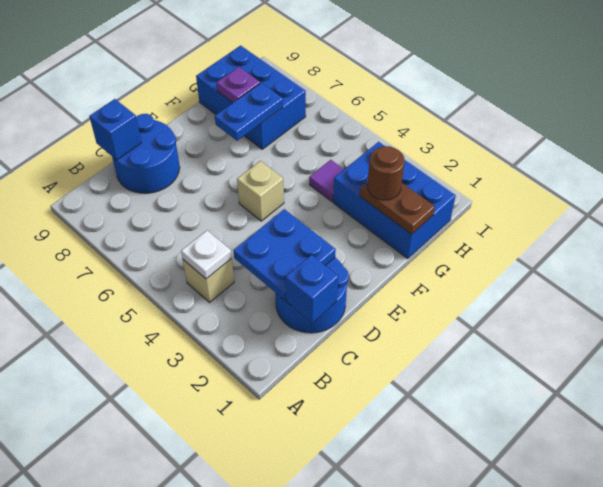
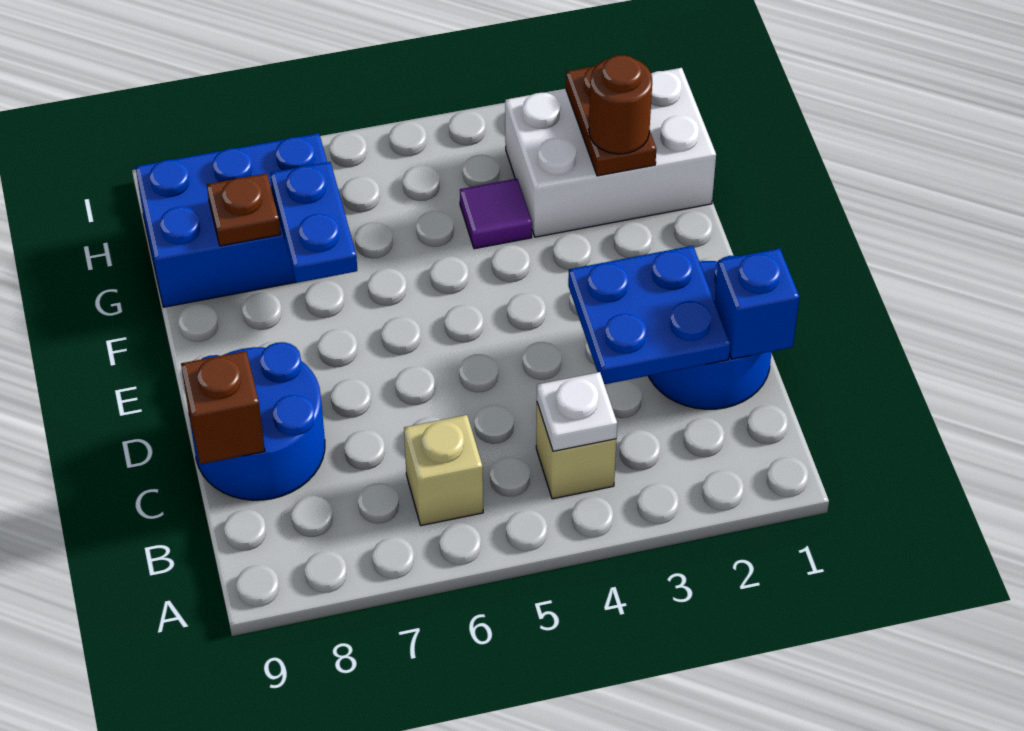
blue brick C9 level 2 -> brown brick C9 level 2
tan brick E5 level 1 -> tan brick B6 level 1
blue brick G1:H3 level 1 -> white brick G1:H3 level 1
brown plate G1:G2 level 2 -> brown plate G2:H2 level 2
purple plate G8 level 2 -> brown plate G8 level 2

